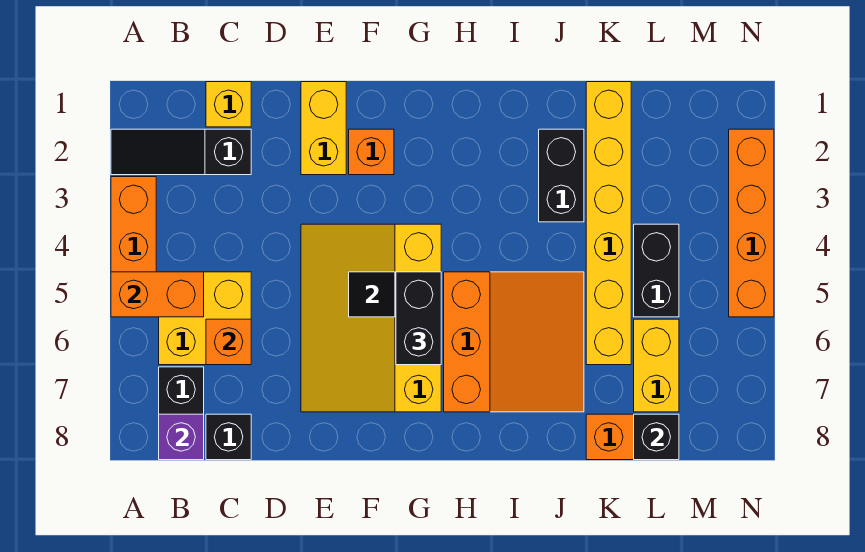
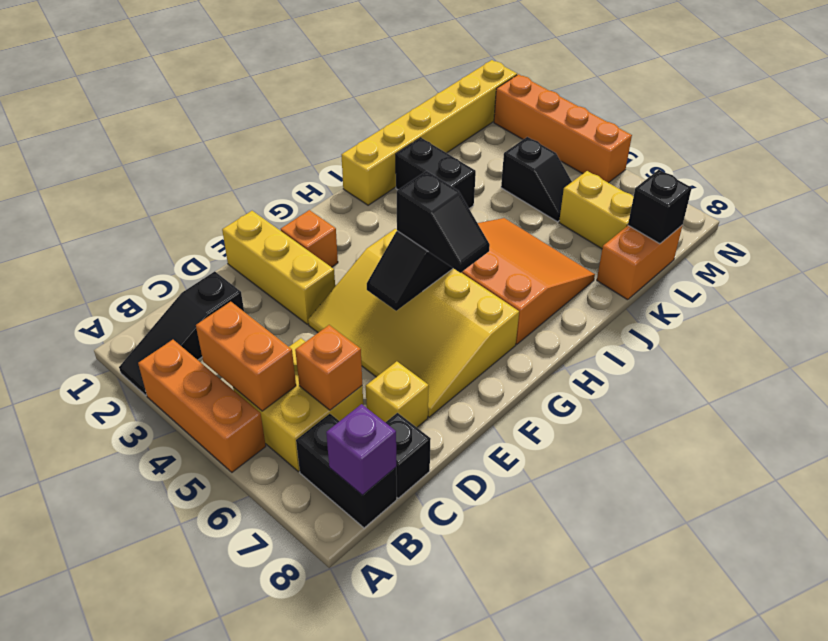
orange brick A5:B5 level 2 -> orange brick B4:B5 level 2
yellow brick C1 level 1 -> yellow brick D7 level 1
yellow brick E1:E2 level 1 -> yellow brick E1:E3 level 1
black brick G5:G6 level 3 -> black slope G5:G6 level 3 top 5
yellow brick K1:K6 level 1 -> yellow brick I1:N1 level 1
black brick L4:L5 level 1 -> black slope L4:L5 level 1 top 4

